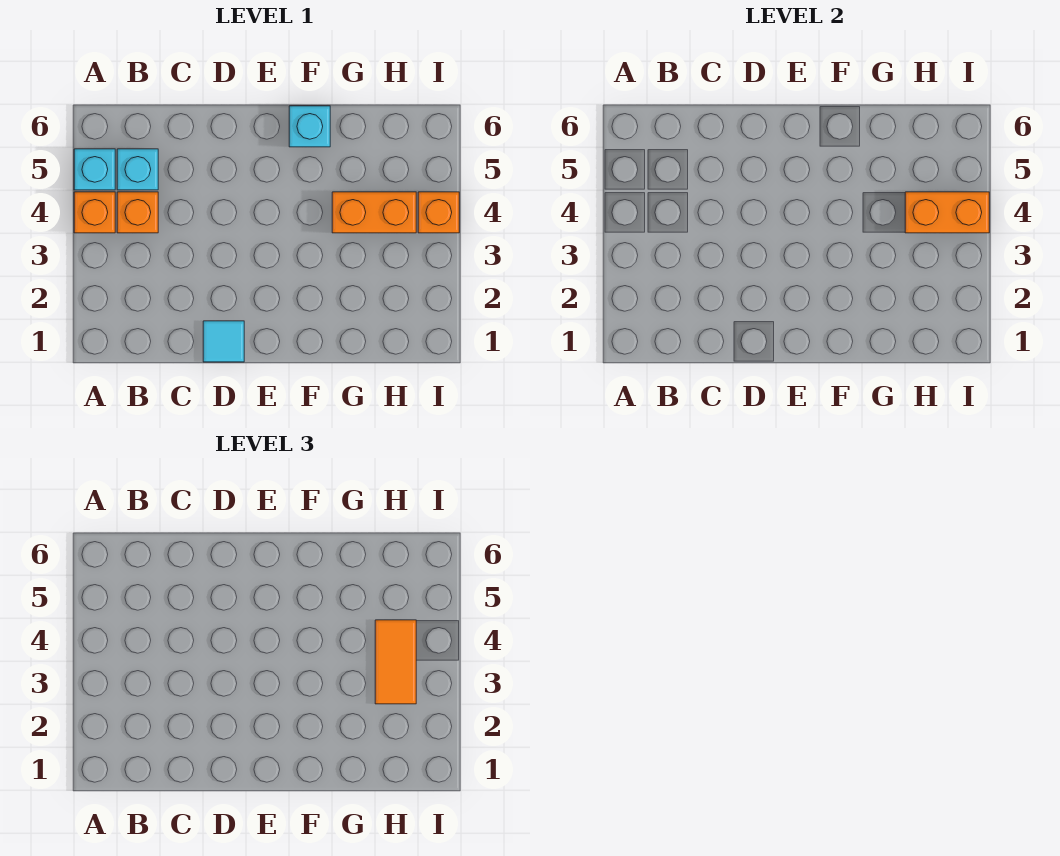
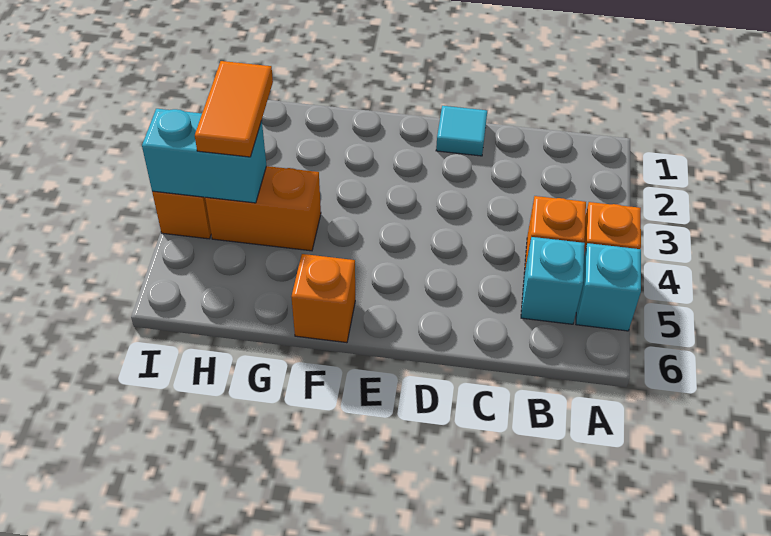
cyan brick F6 level 1 -> orange brick F6 level 1
orange brick H4:I4 level 2 -> cyan brick H4:I4 level 2

